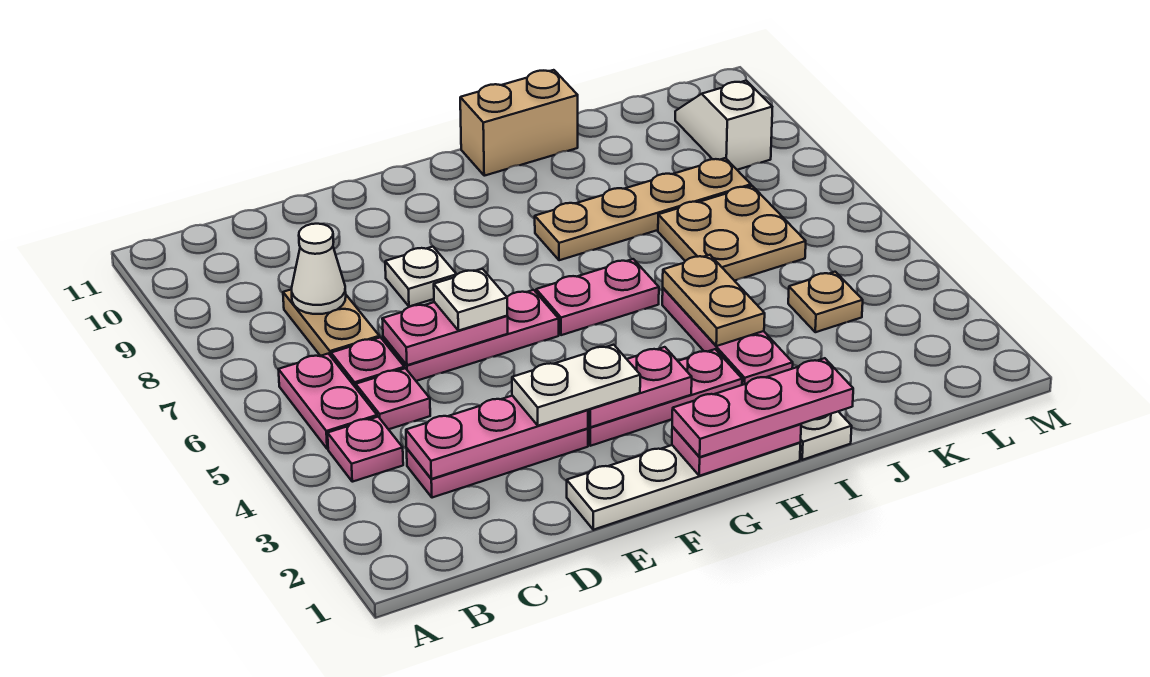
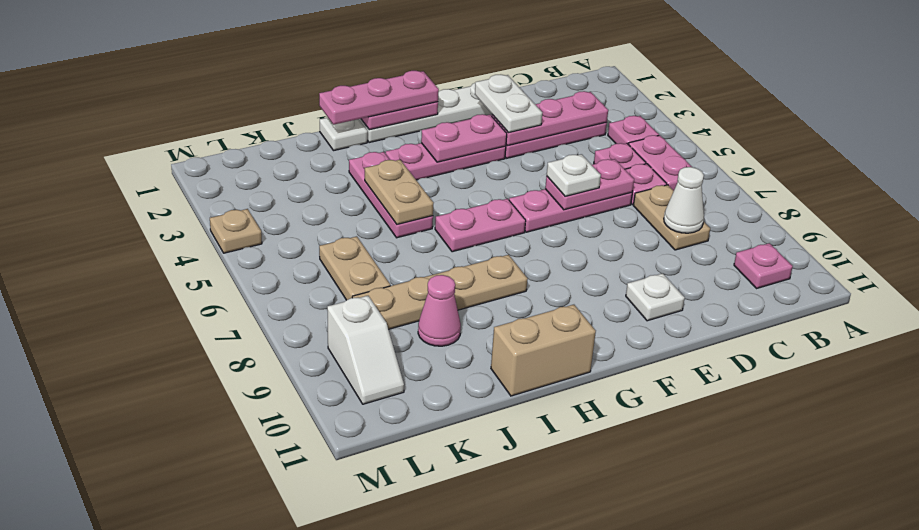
none -> pink plate B10 level 1
white plate E3:F3 level 3 -> white plate E2:E3 level 3
white plate E8 level 1 -> white plate E10 level 1
tan plate J6:K7 level 1 -> tan plate K6:K7 level 1
none -> pink cone J9 level 1
tan plate K4 level 1 -> tan plate M4 level 1

